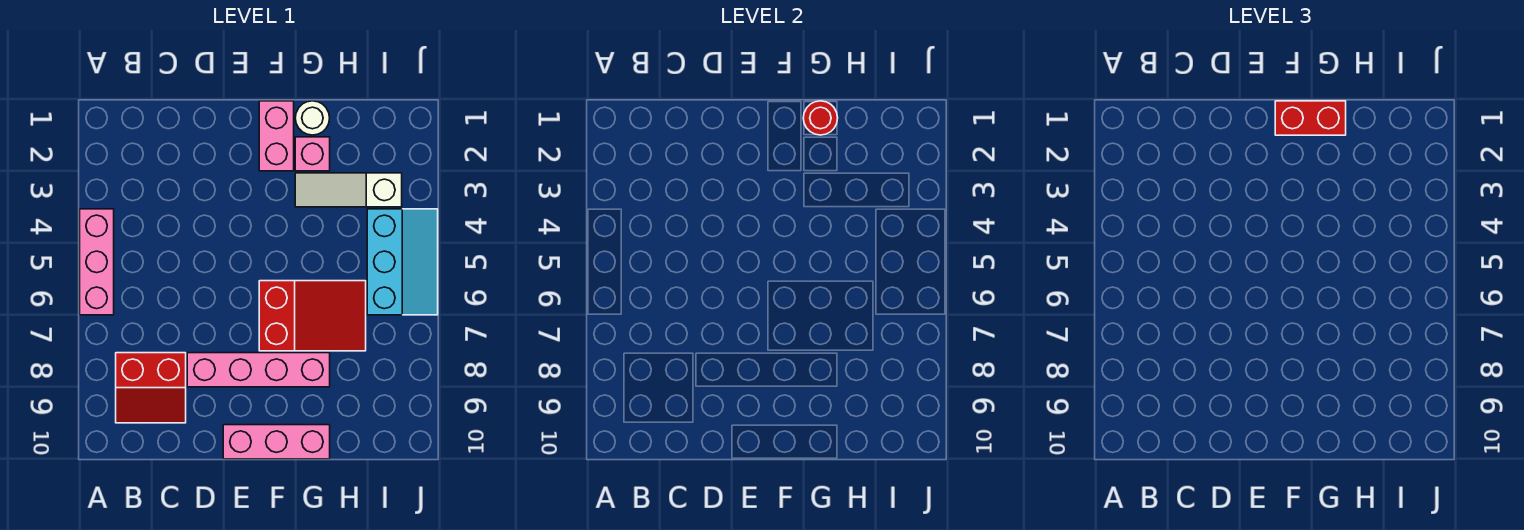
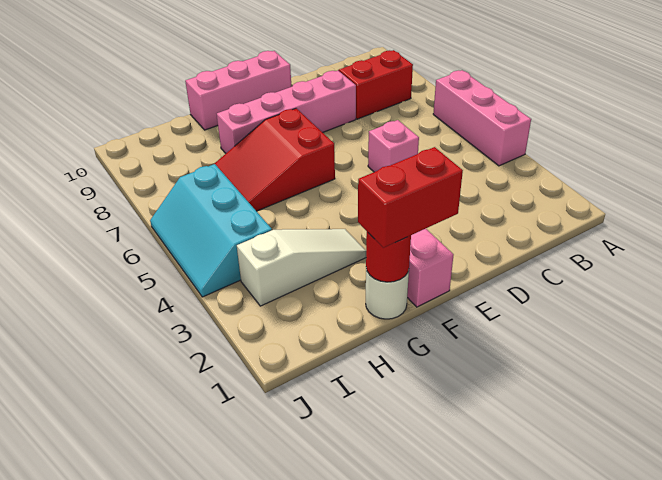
pink brick G2 level 1 -> pink brick D5 level 1

